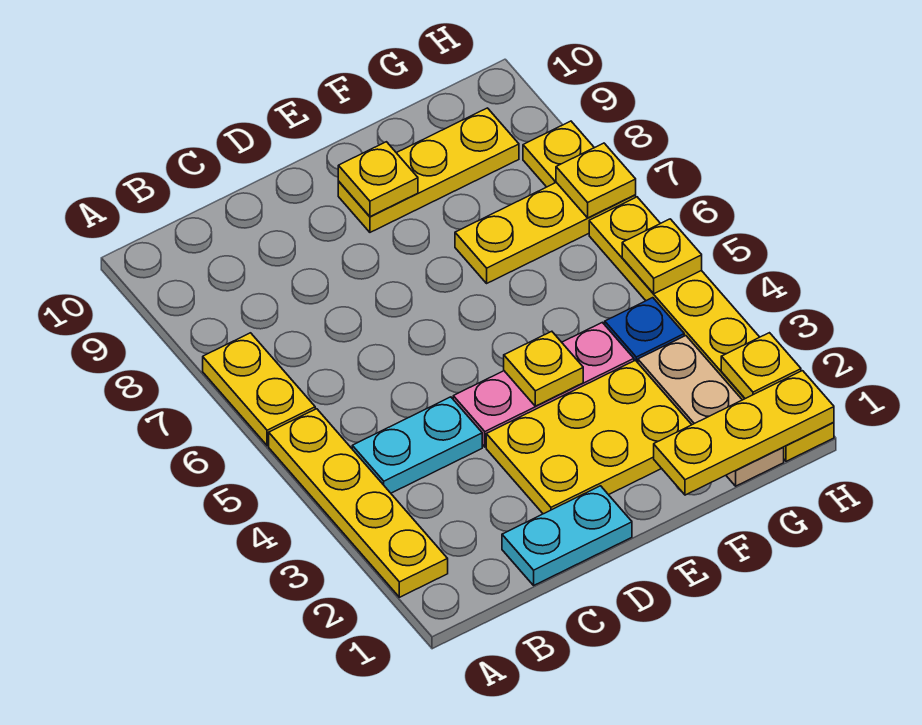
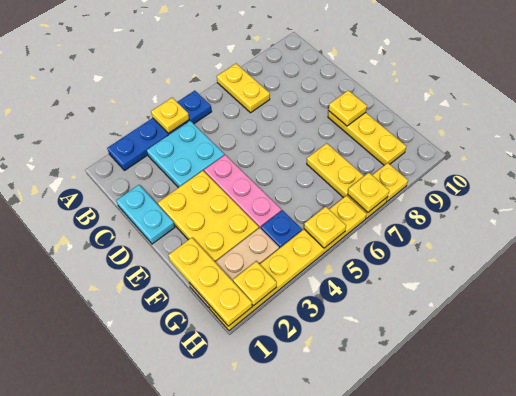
yellow plate A2:A5 level 1 -> blue plate A2:A5 level 1
yellow plate A6:A7 level 1 -> yellow plate A7:B7 level 1
cyan plate B4:C4 level 1 -> cyan plate B3:C4 level 1
yellow plate E4 level 2 -> yellow plate A4 level 2

